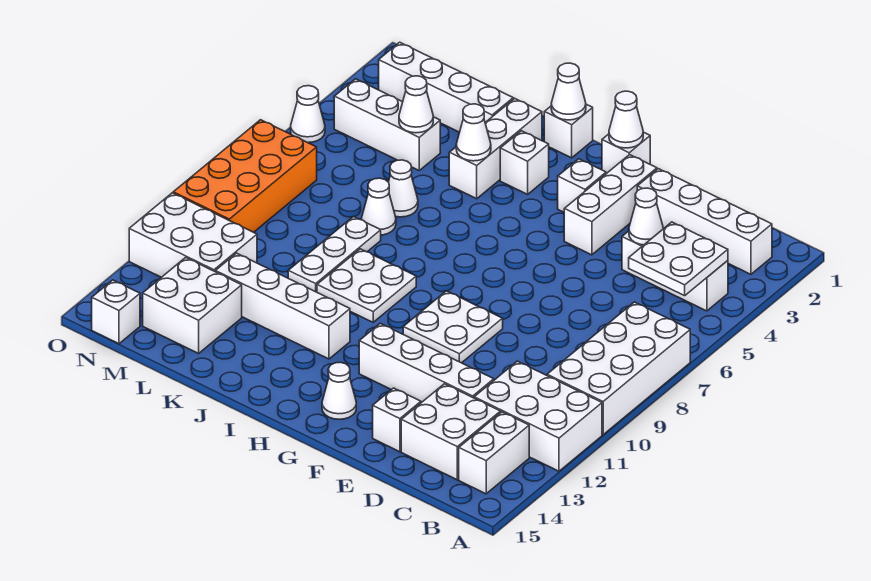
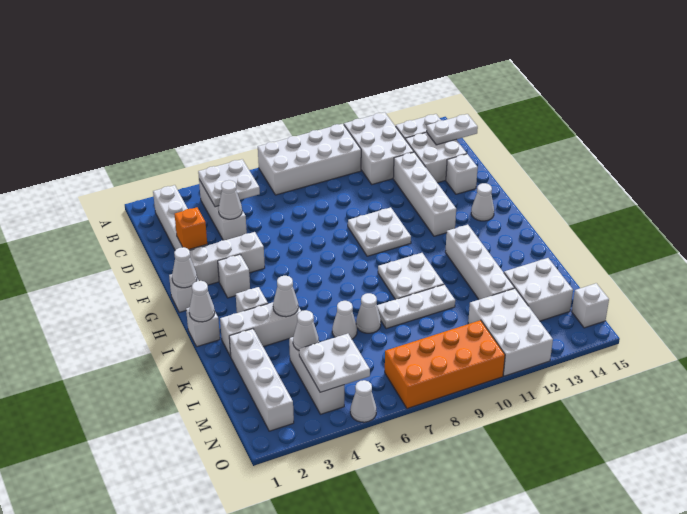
none -> white plate C14:C15 level 2
none -> orange brick E2 level 2
none -> white plate M4:N5 level 2

